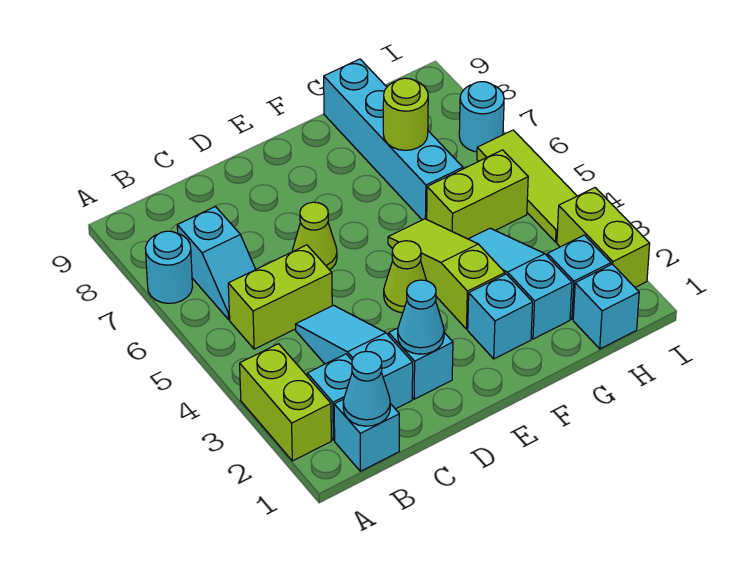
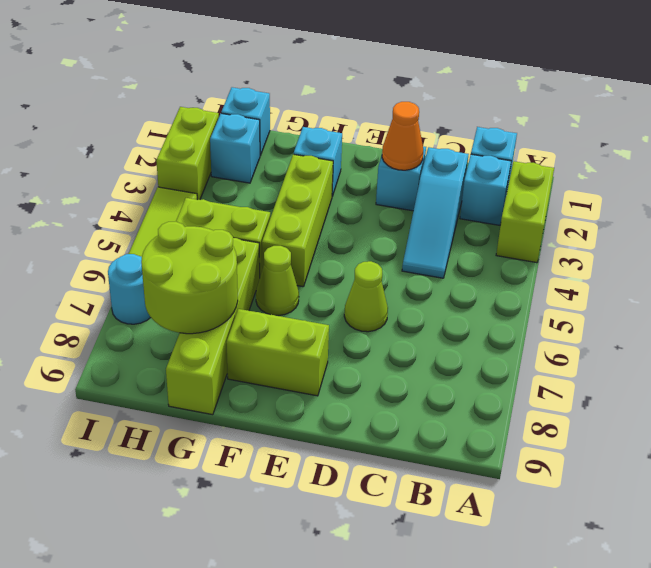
cyan round brick A7 level 1 -> none
cyan cone B1 level 2 -> none
lime brick B5:C5 level 1 -> lime brick E8:F8 level 1
cyan slope B6:B7 level 1 top 7 -> none
cyan cone D2 level 2 -> orange cone D2 level 2
lime cone E4 level 1 -> lime cone F6 level 1
lime slope F3:F5 level 1 top 3 -> lime brick F3:F5 level 1
cyan slope G2:G4 level 1 top 2 -> none
cyan brick G6:G9 level 1 -> lime brick G6:G9 level 1
lime round brick G7 level 2 -> lime round brick G7:H8 level 2

